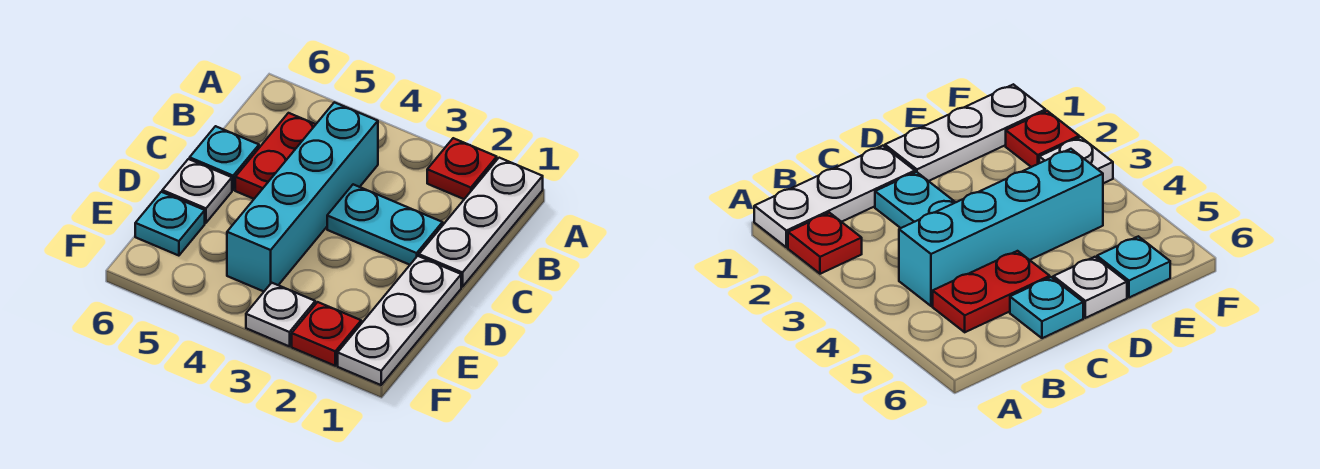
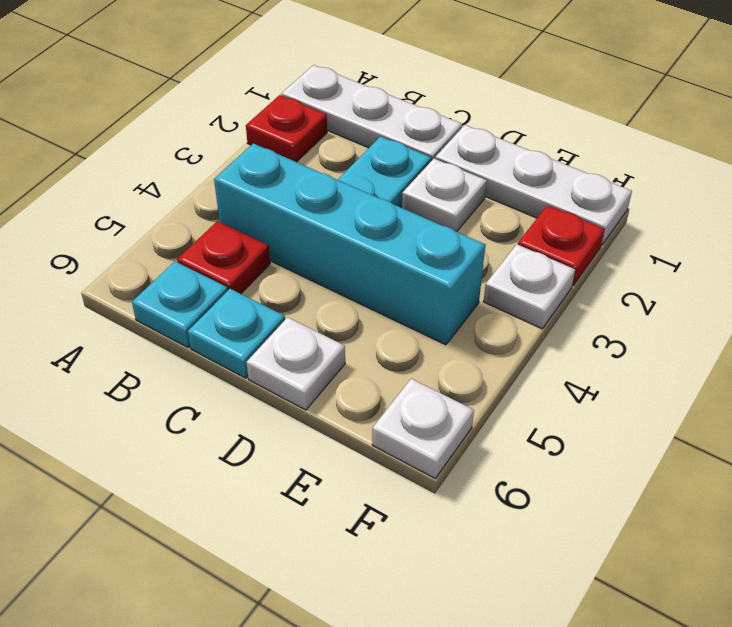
red plate B5:C5 level 1 -> red plate B5 level 1
none -> white plate D2 level 1
cyan plate E6 level 1 -> cyan plate B6 level 1
none -> white plate F6 level 1

